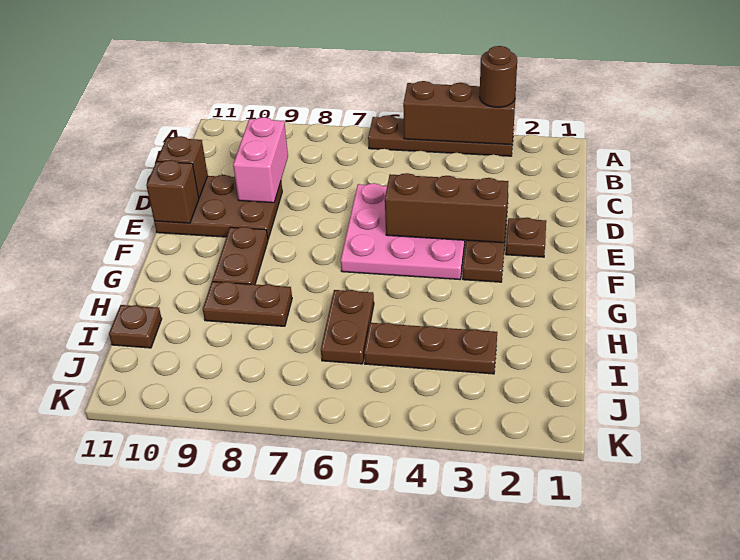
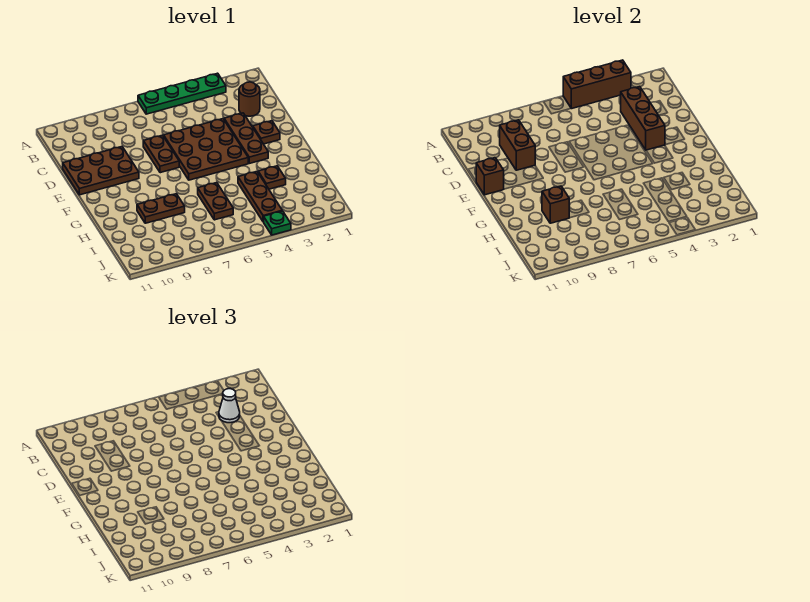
brown plate A3:A6 level 1 -> green plate A3:A6 level 1
brown round brick A3 level 3 -> brown round brick C2 level 1
none -> white cone C3 level 3
pink brick C9:D9 level 2 -> brown brick C9:D9 level 2
pink plate D4:F6 level 1 -> brown plate D4:F6 level 1
brown brick D11 level 2 -> brown brick H9 level 2
brown brick E3:E5 level 2 -> brown brick C3:E3 level 2
brown plate F9:G9 level 1 -> brown plate D7:E7 level 1
brown plate I3:I5 level 1 -> brown plate H4:J4 level 1
brown plate I11 level 1 -> brown plate H3 level 1
none -> green plate K4 level 1

